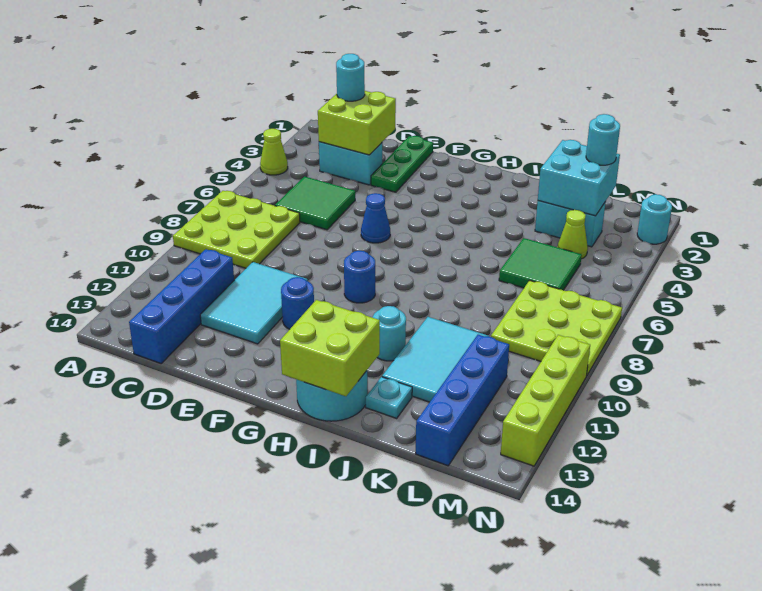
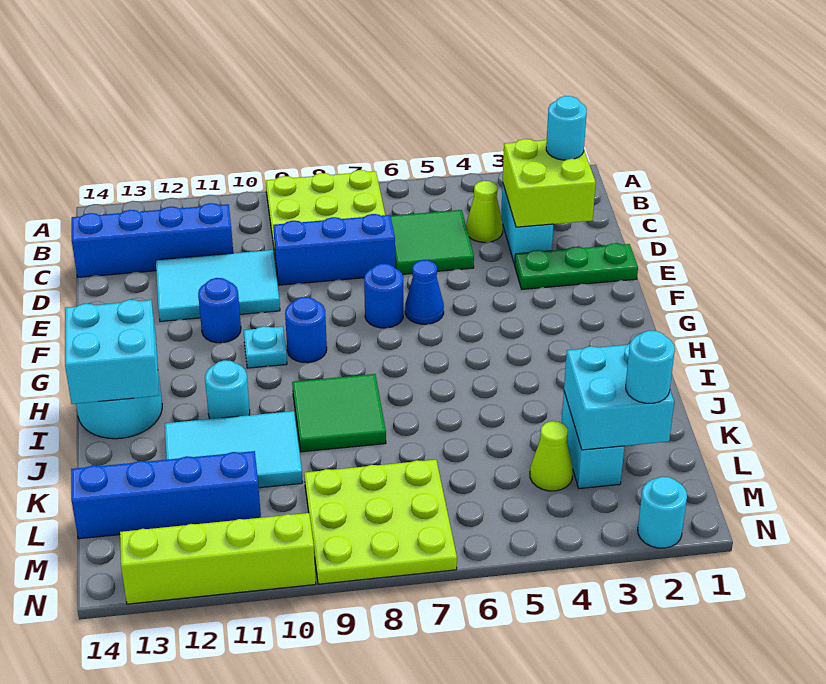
lime cone A4 level 1 -> lime cone C4 level 1
none -> blue brick D7:D9 level 1
none -> blue round brick F7 level 1
lime brick H13:I14 level 2 -> cyan brick H13:I14 level 2
cyan plate J13 level 1 -> cyan plate G10 level 1
green tile K5:L6 level 1 -> green tile I8:J9 level 1

